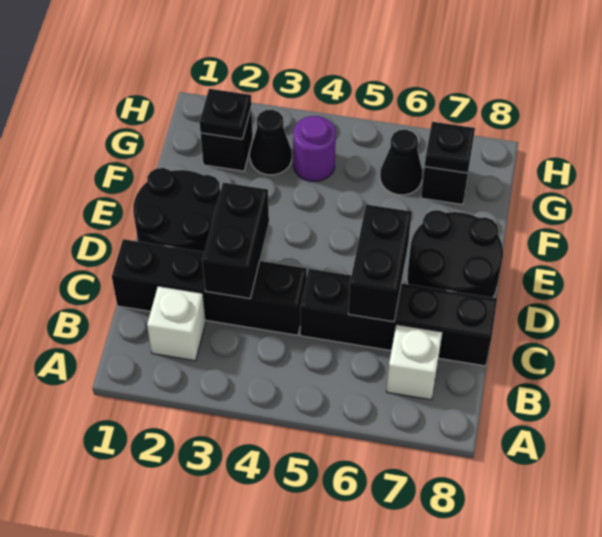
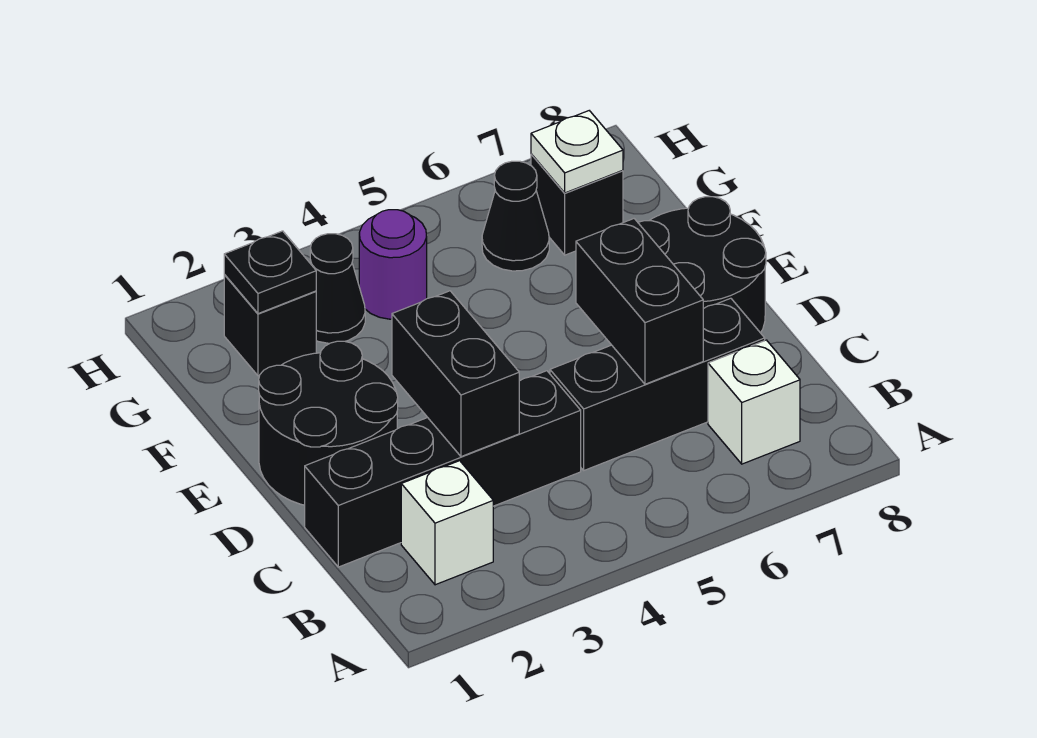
black brick C5:C8 level 1 -> black brick C5:C7 level 1
black plate G7 level 2 -> white plate G7 level 2

